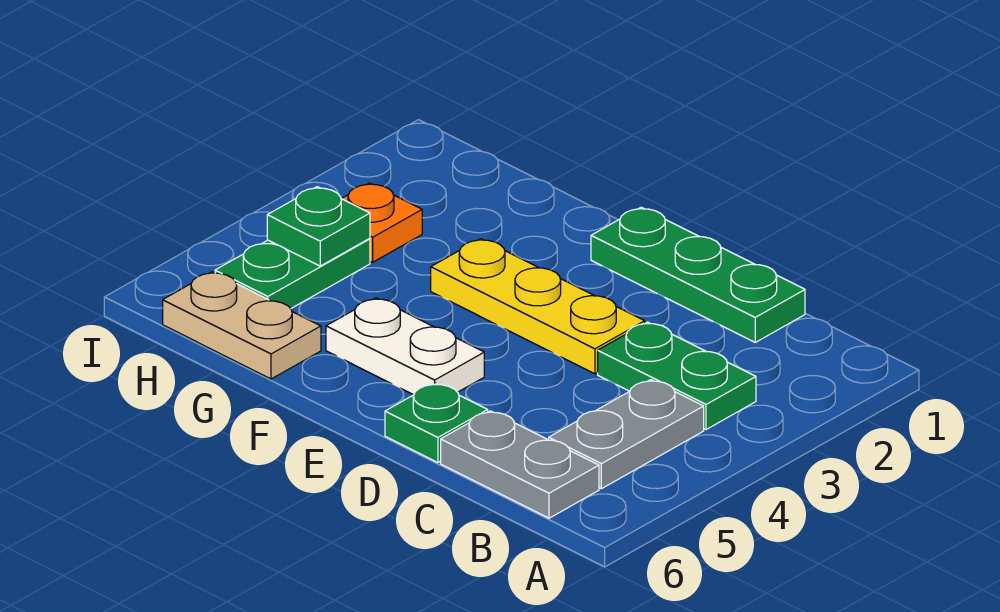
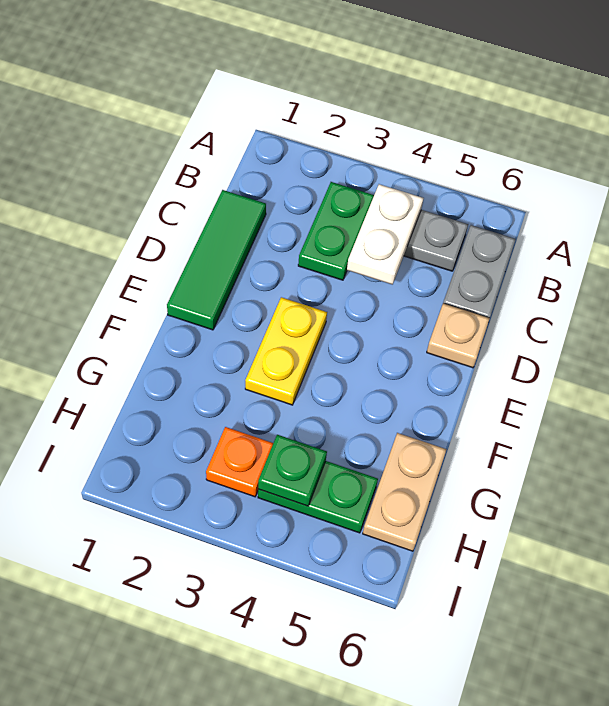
green plate C1:E1 level 1 -> green tile C1:E1 level 1
yellow plate D3:F3 level 1 -> yellow plate E3:F3 level 1
green plate D6 level 1 -> tan plate D6 level 1
white plate E5:F5 level 1 -> white plate B4:C4 level 2

